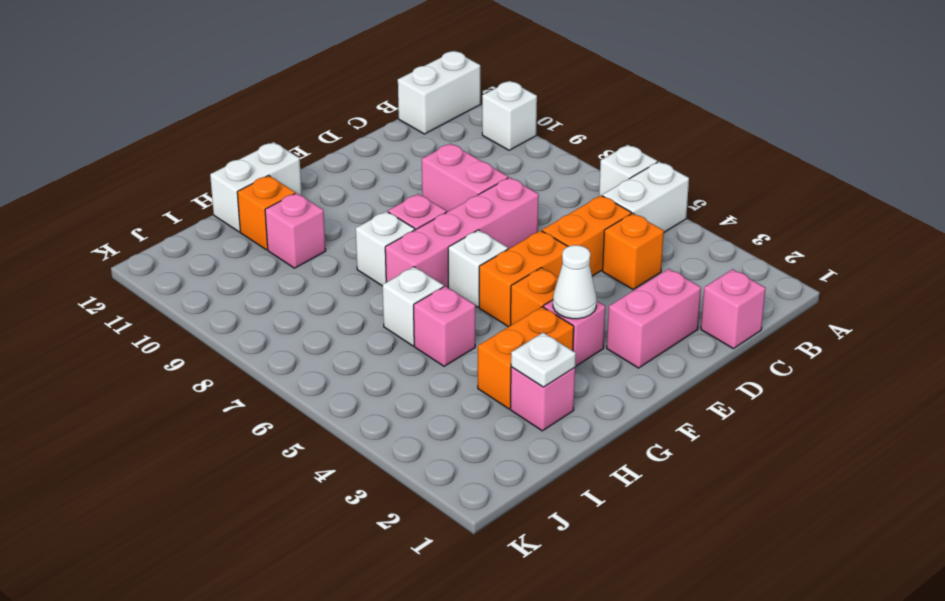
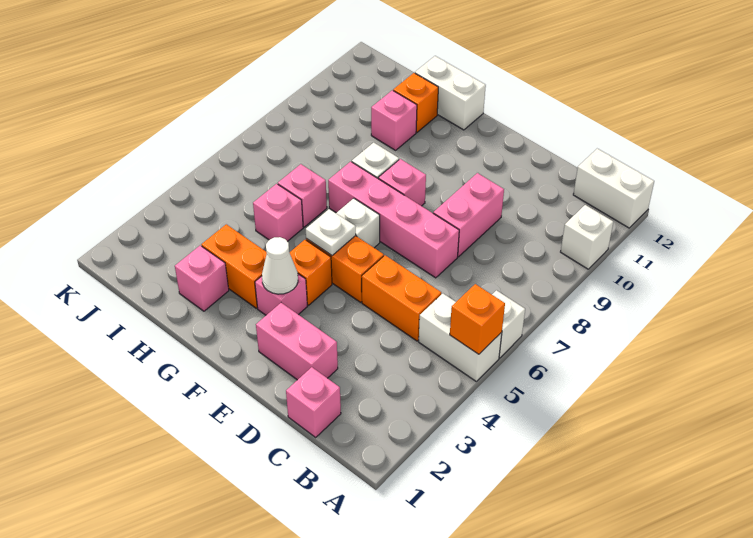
orange brick C4 level 1 -> orange brick A5 level 2
white plate H2 level 2 -> white plate F5 level 2
white brick H6 level 1 -> pink brick H6 level 1

